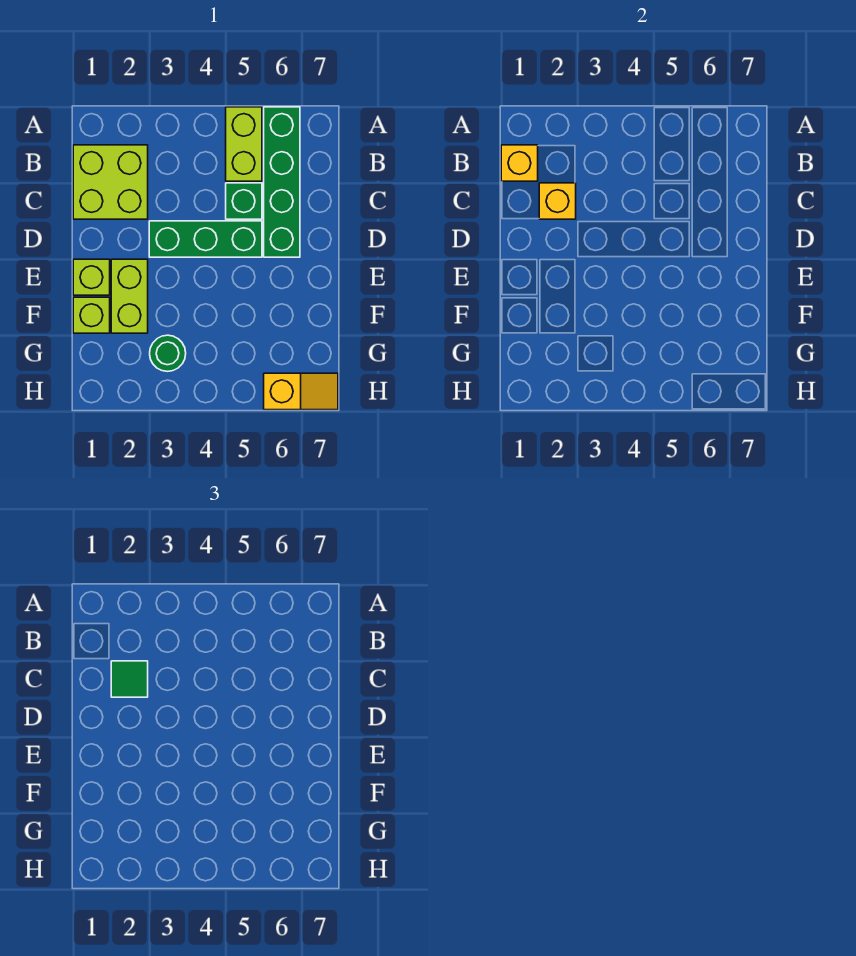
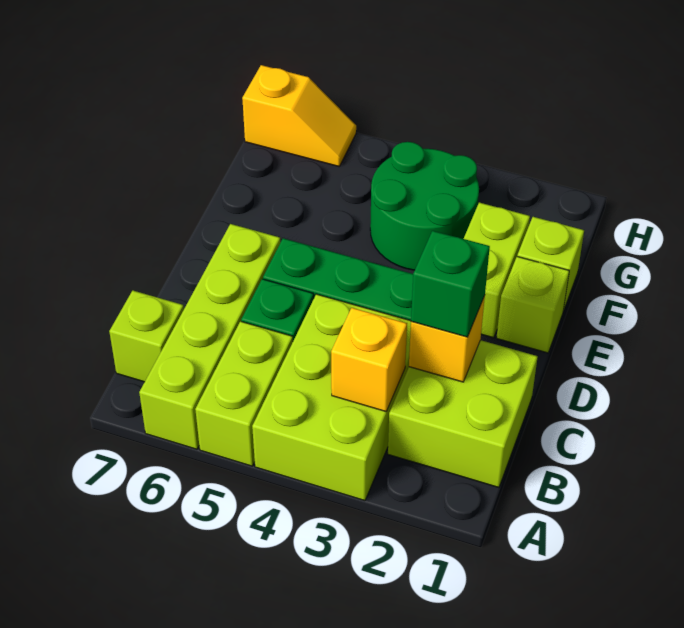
none -> lime brick A3:C4 level 1
green brick A6:D6 level 1 -> lime brick A6:D6 level 1
yellow brick B1 level 2 -> yellow brick B3 level 2
none -> lime brick B7 level 1
green tile C2 level 3 -> green brick C2 level 3
green round brick G3 level 1 -> green round brick F3:G4 level 1
yellow slope H6:H7 level 1 top 6 -> yellow slope H6:H7 level 1 top 7

